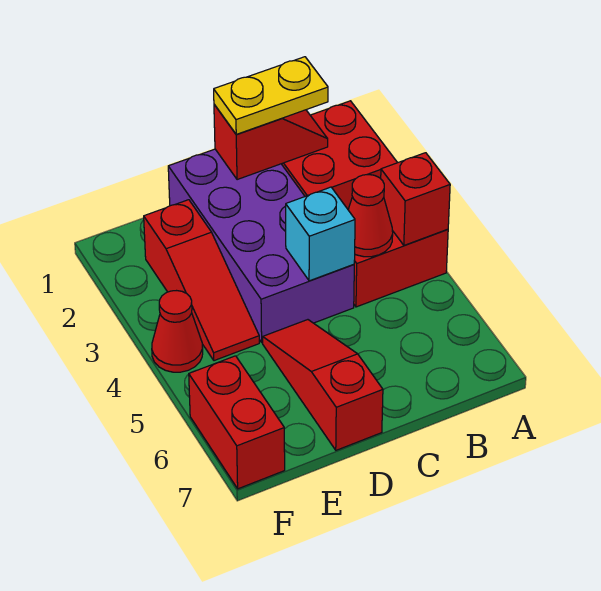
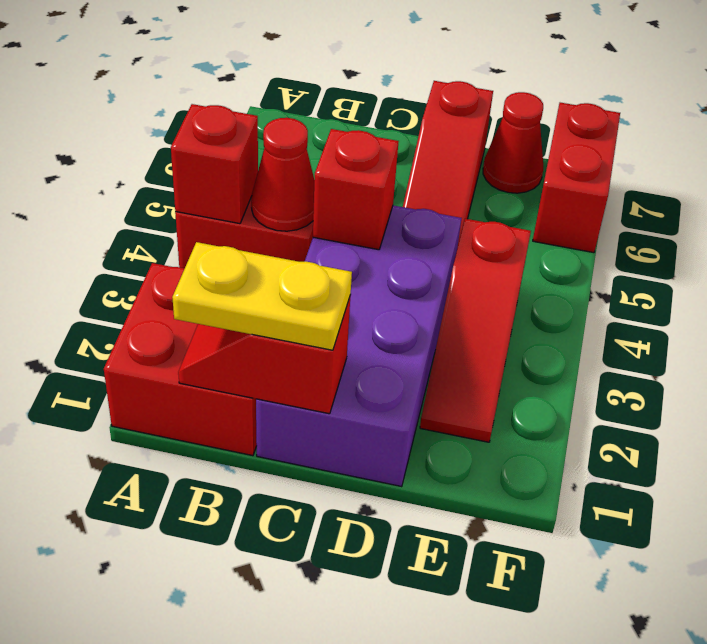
cyan brick C4 level 2 -> red brick C4 level 2
red slope E2:E4 level 1 top 2 -> red slope E2:E4 level 1 top 4
red cone F4 level 1 -> red cone E7 level 1

